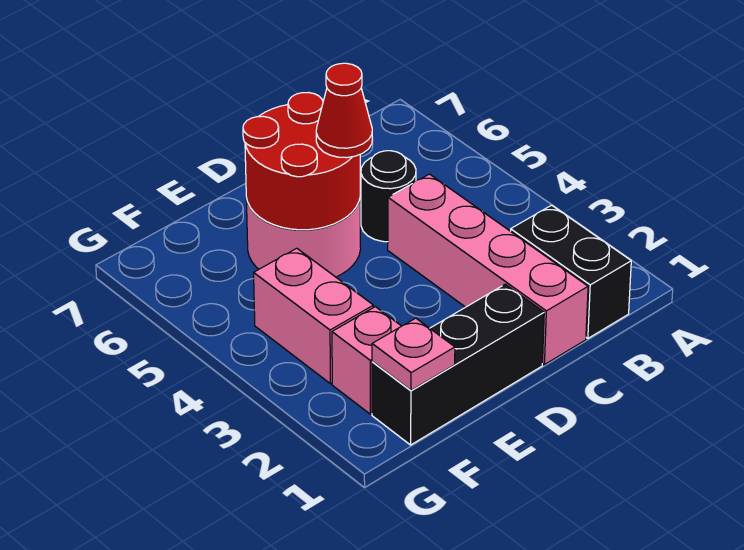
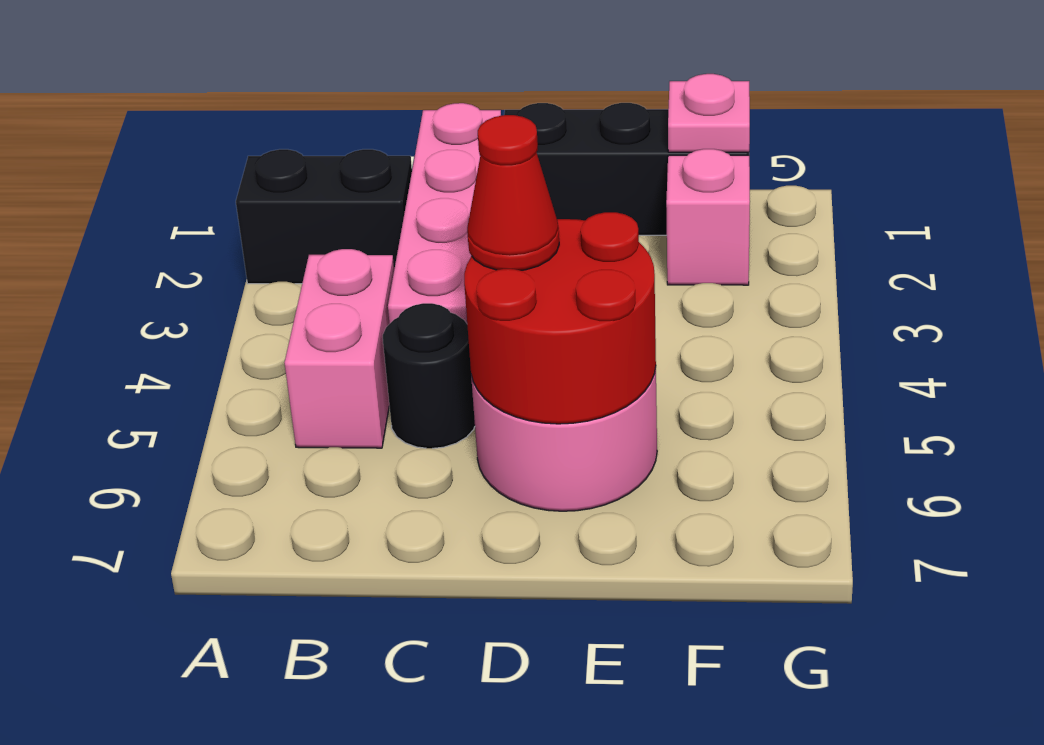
black brick B1:B2 level 1 -> black brick A2:B2 level 1
pink brick F3:F4 level 1 -> pink brick B4:B5 level 1

